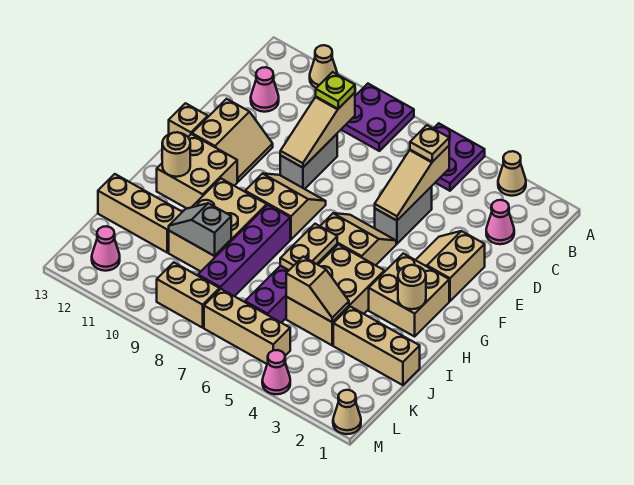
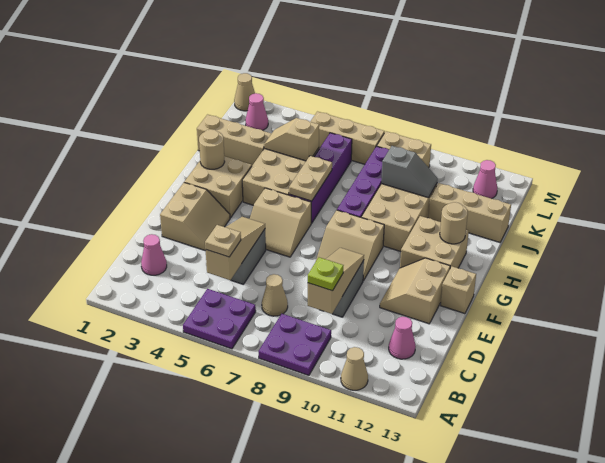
tan cone A3 level 1 -> tan cone C7 level 1
pink cone M4 level 1 -> pink cone L2 level 1

